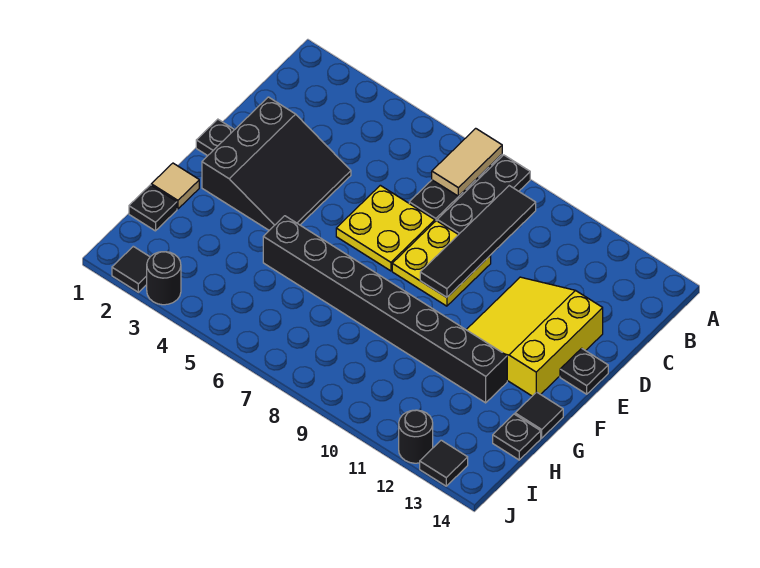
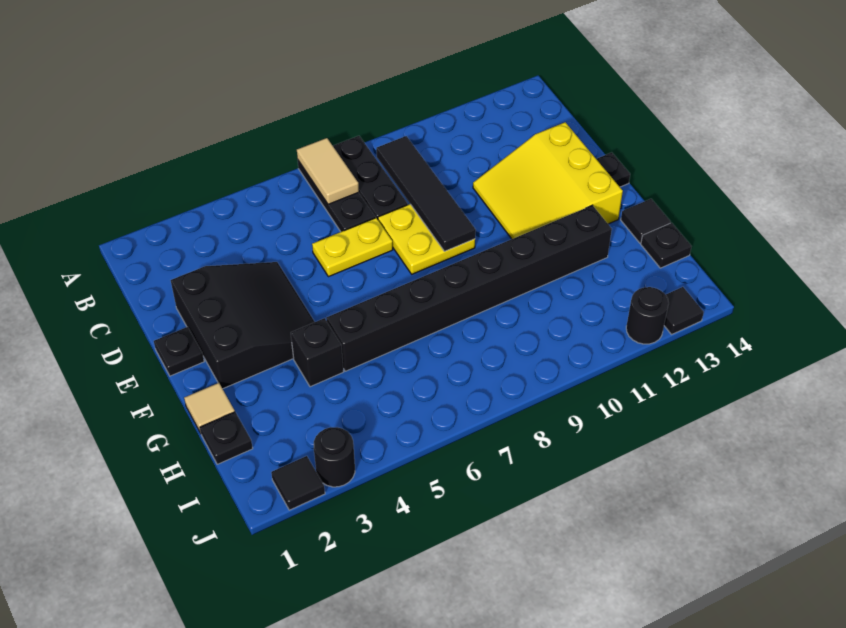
yellow plate D6:E7 level 1 -> yellow plate D6:D7 level 1
none -> black brick G4 level 1

